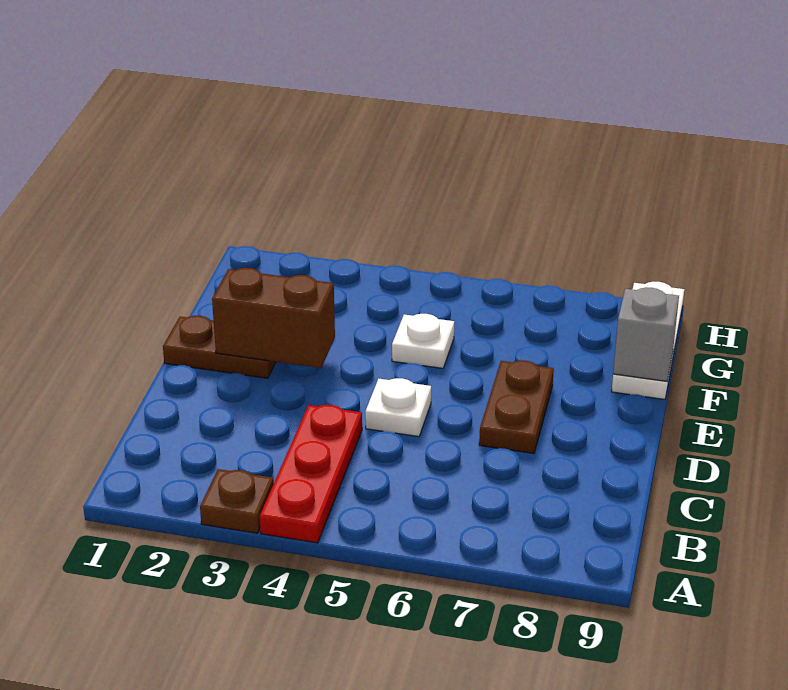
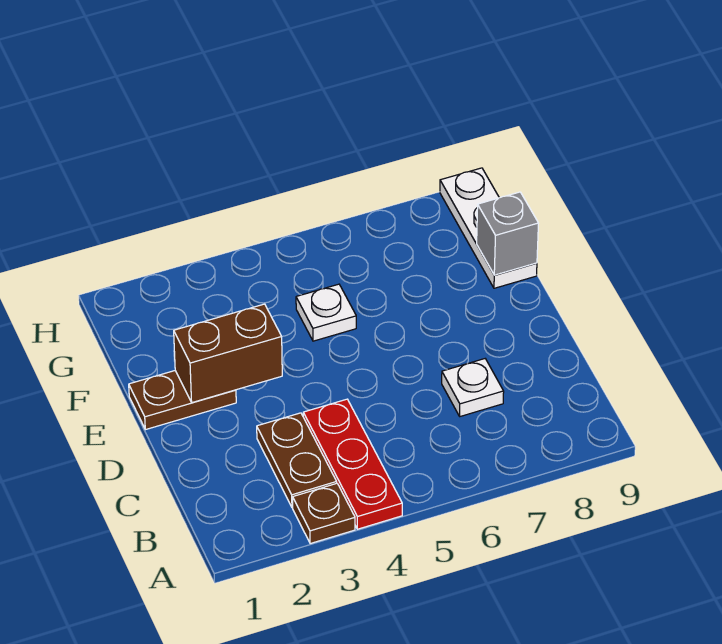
white plate D5 level 1 -> white plate C7 level 1
brown plate D7:E7 level 1 -> brown plate B3:C3 level 1

